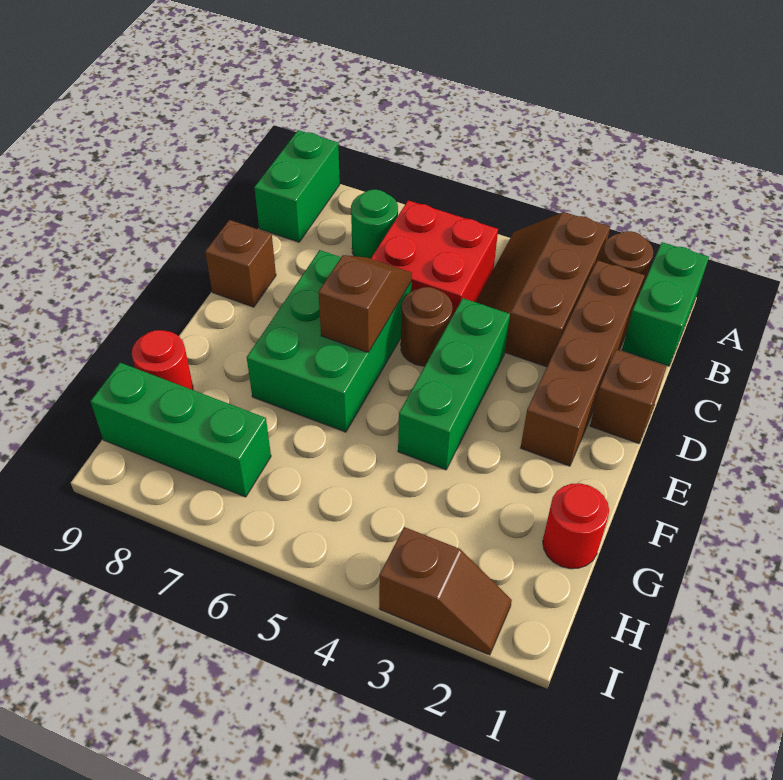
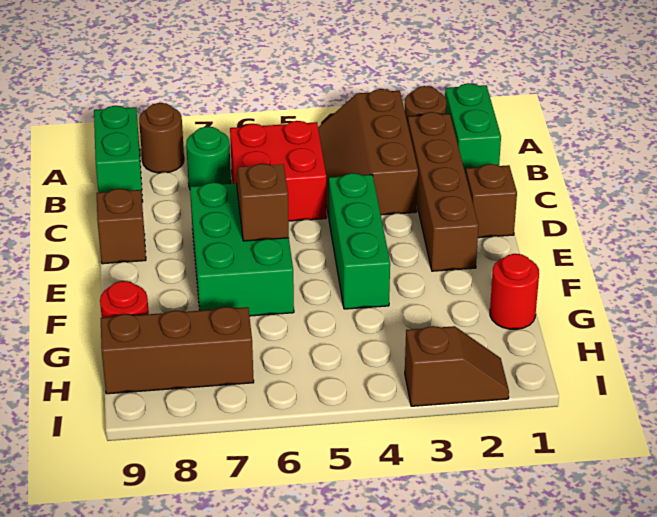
brown round brick D5 level 1 -> brown round brick A8 level 1
green brick H7:H9 level 1 -> brown brick H7:H9 level 1

